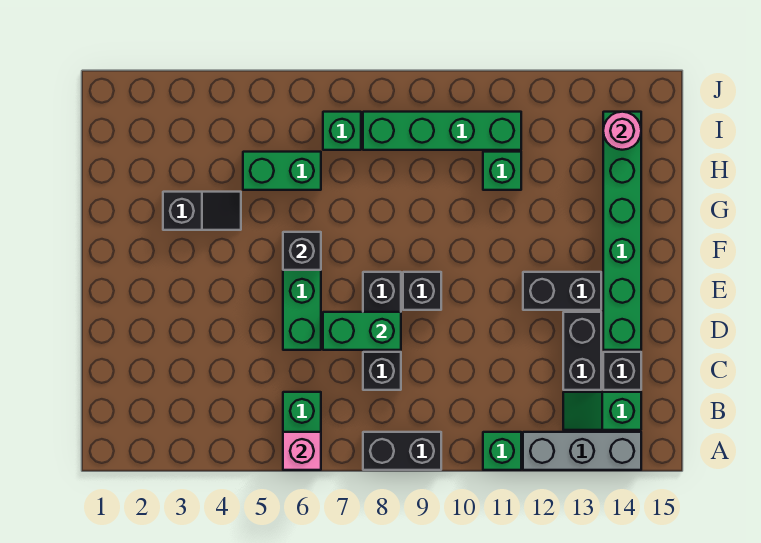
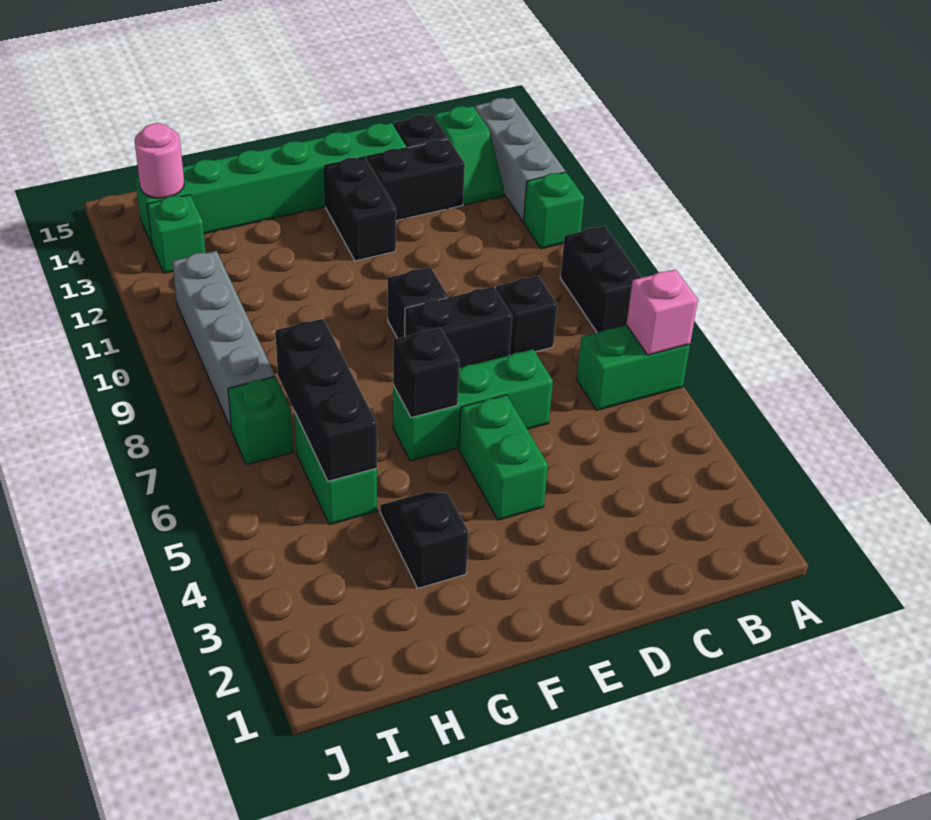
green brick D7:D8 level 2 -> green brick E4:E5 level 1
none -> black brick H5:H7 level 2
green brick H11 level 1 -> green brick I13 level 1
green brick I8:I11 level 1 -> grey brick I8:I11 level 1

